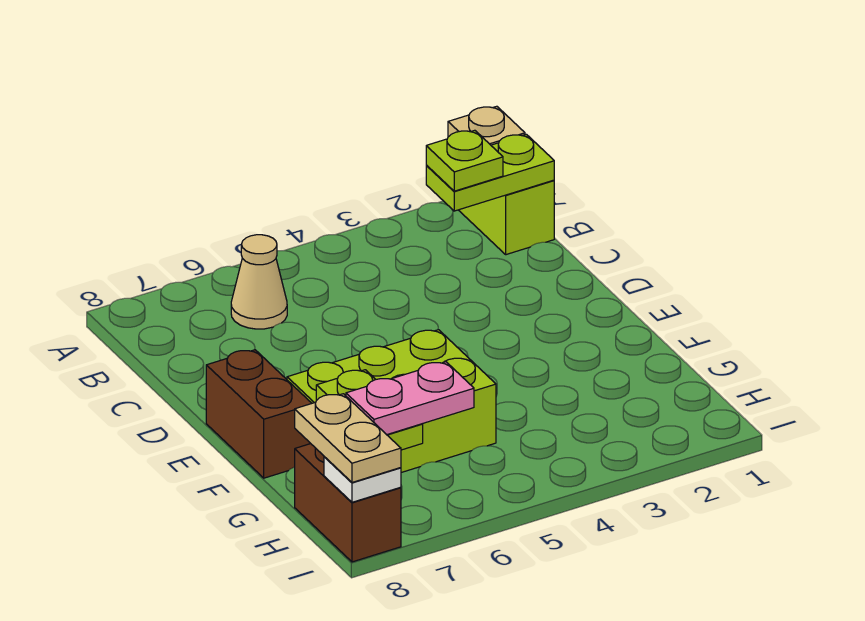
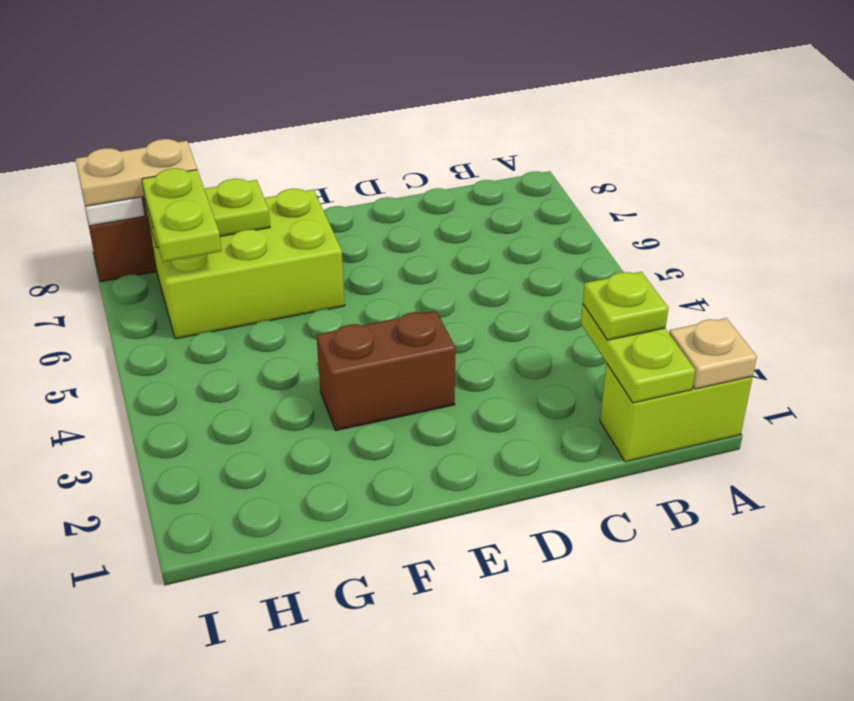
tan cone B6 level 1 -> none
brown brick E8:F8 level 1 -> brown brick E3:F3 level 1
lime brick F5:G7 level 1 -> lime brick F6:H7 level 1
pink plate H6:H7 level 3 -> lime plate H6:H7 level 3

